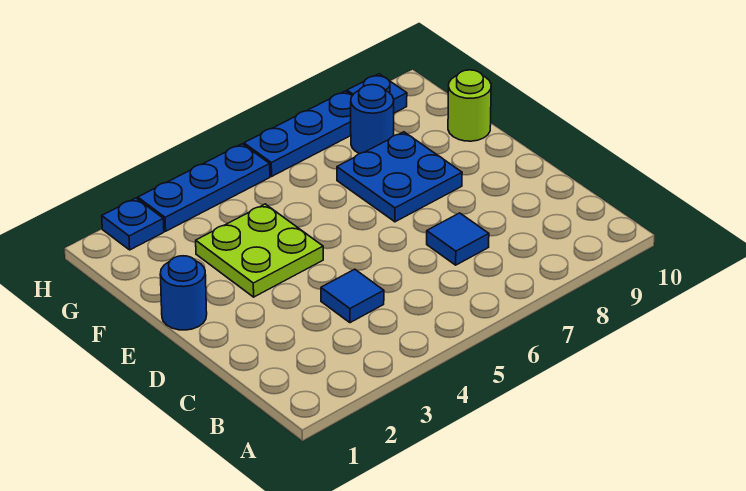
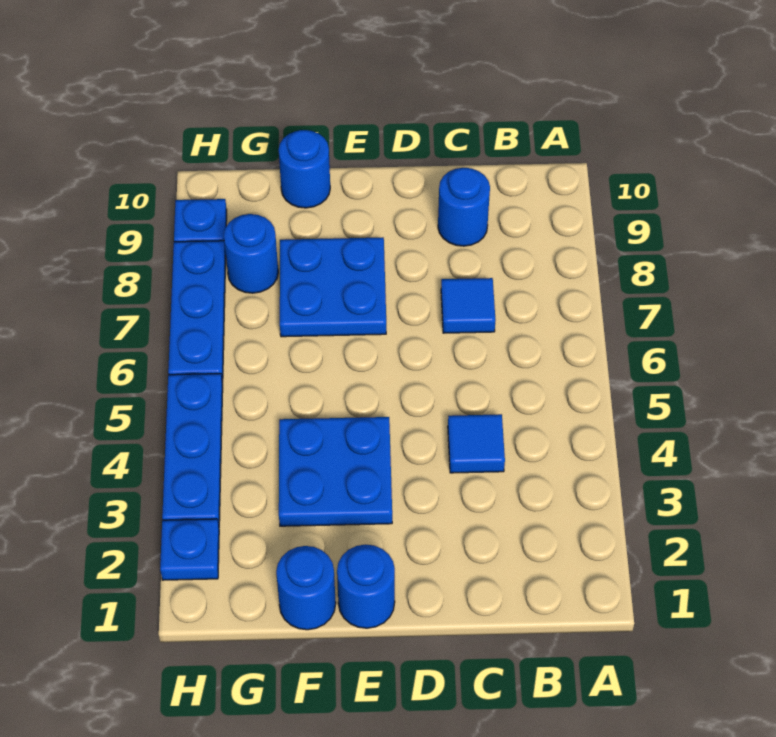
none -> blue round brick C9 level 1
lime plate E3:F4 level 1 -> blue plate E3:F4 level 1
none -> blue round brick F1 level 1
lime round brick F10 level 1 -> blue round brick F10 level 1

